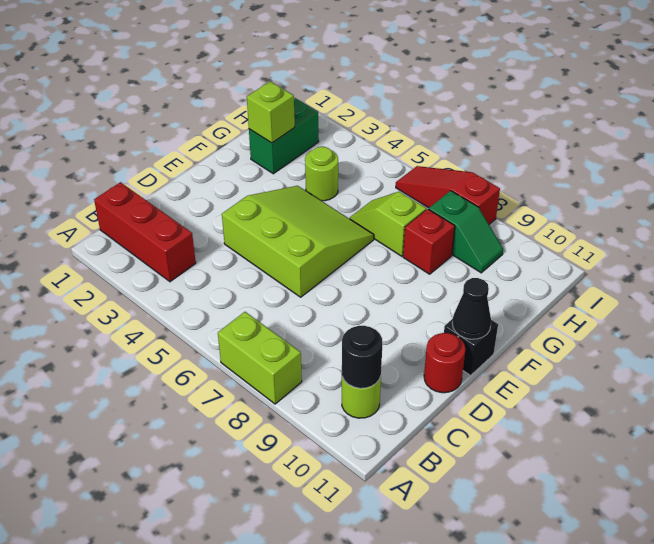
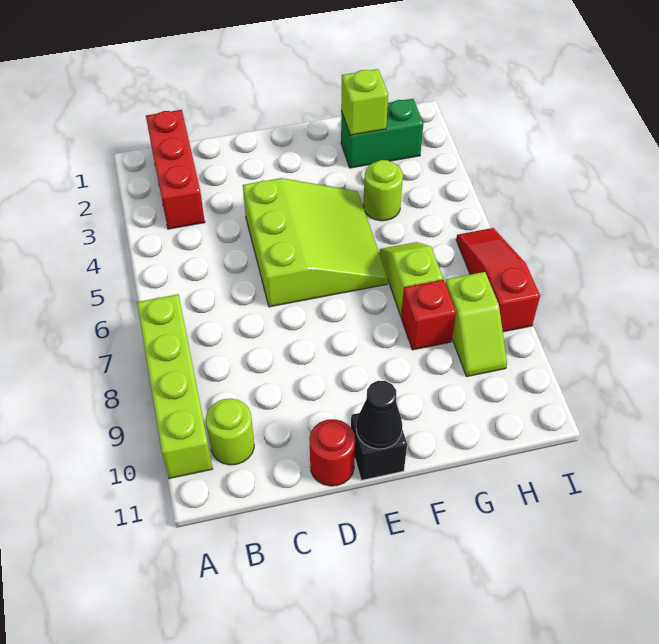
lime brick A7:A8 level 1 -> lime brick A7:A10 level 1
black round brick B10 level 2 -> none
green slope H8:H9 level 1 top 8 -> lime slope H8:H9 level 1 top 8

